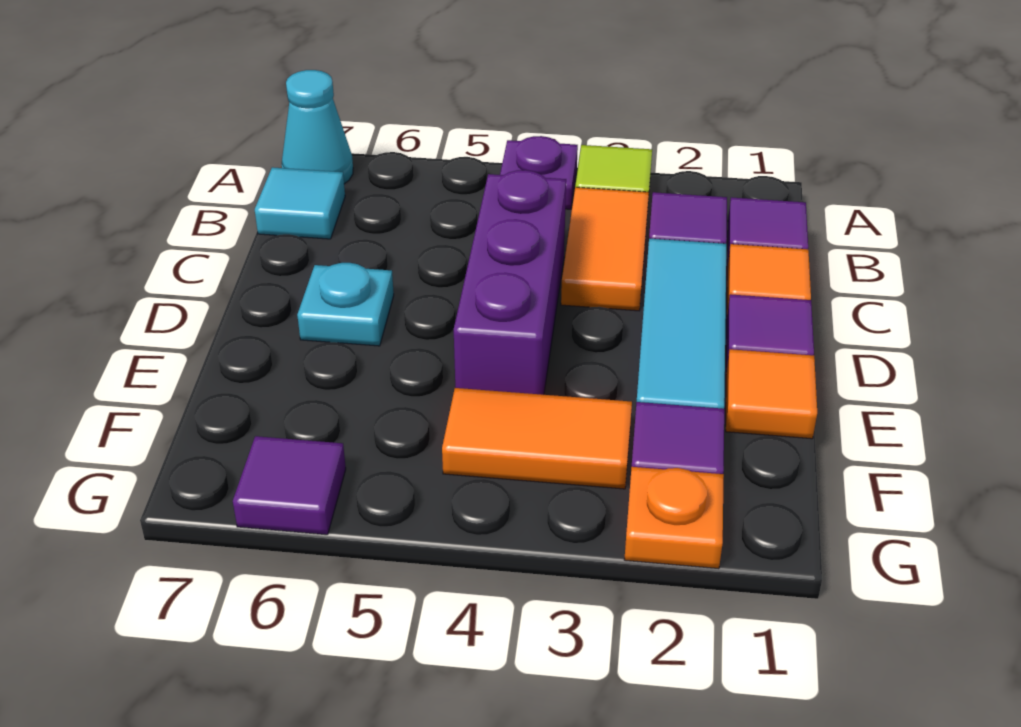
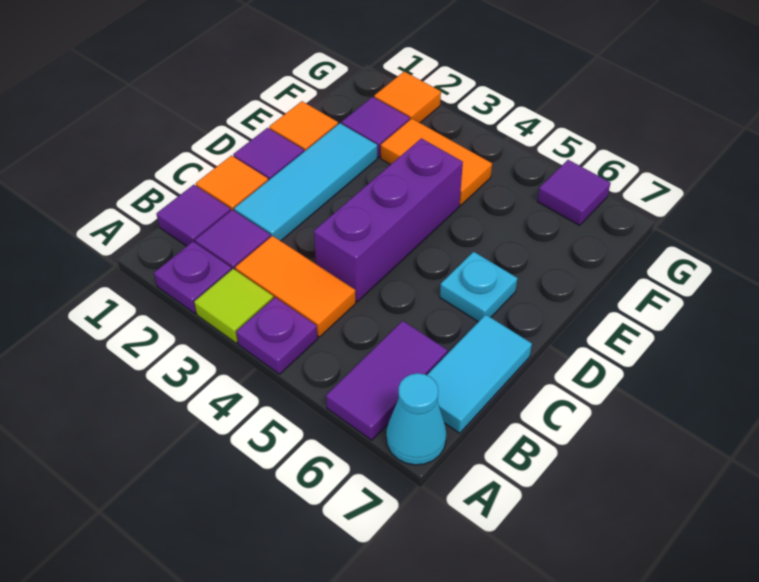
none -> purple plate A2 level 1
none -> purple tile A6:B6 level 1
orange tile B3:C3 level 1 -> orange tile B3:B4 level 1
cyan tile B7 level 1 -> cyan tile B7:C7 level 1
orange plate G2 level 1 -> orange tile G2 level 1

